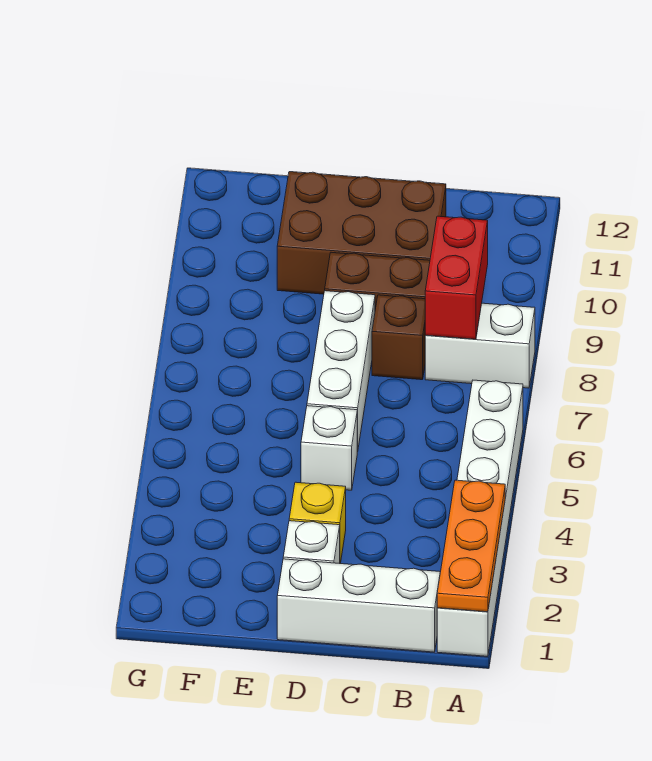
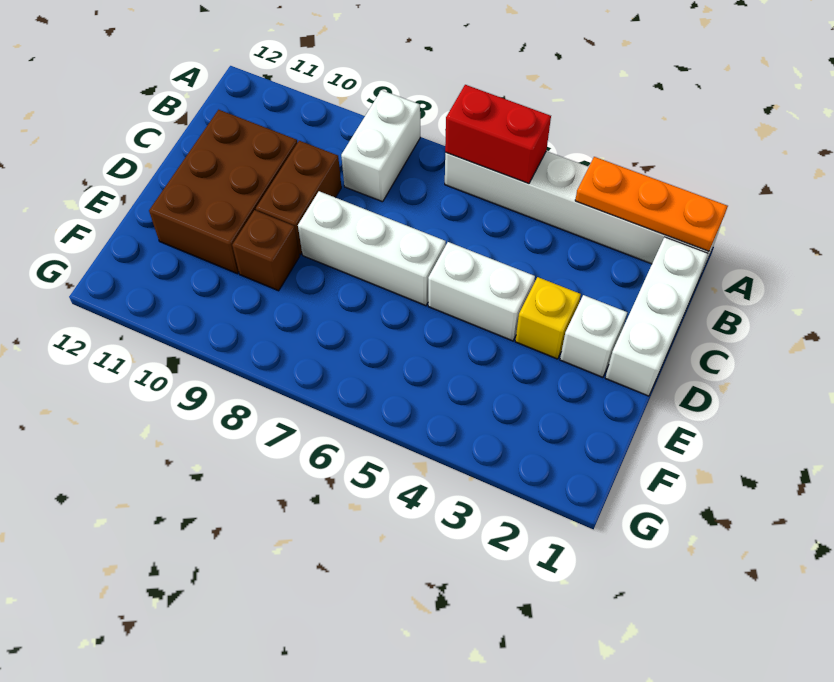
red brick B8:B9 level 2 -> red brick A5:A6 level 2
brown brick C8 level 1 -> brown brick E9 level 1
white brick D5 level 1 -> white brick D4:D5 level 1

